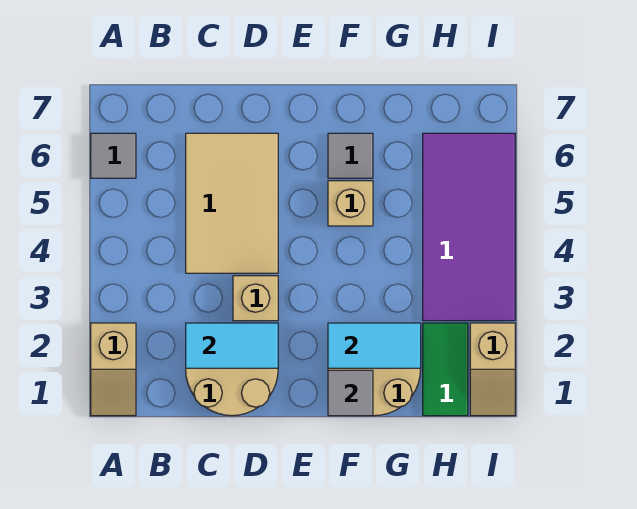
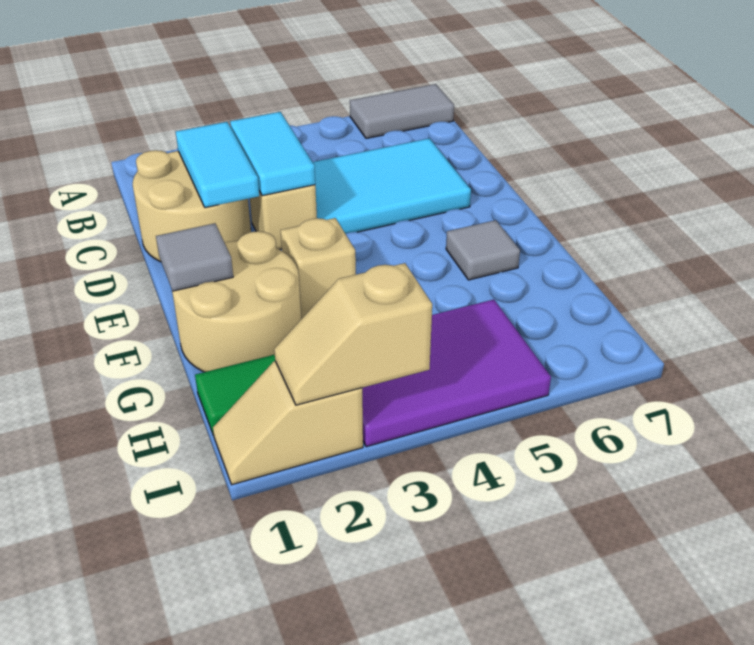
tan slope A1:A2 level 1 top 2 -> tan slope I2:I3 level 2 top 3
grey tile A6 level 1 -> grey tile A6:A7 level 1
tan tile C4:D6 level 1 -> cyan tile C4:D6 level 1
cyan tile F2:G2 level 2 -> cyan tile C3:D3 level 2
tan brick F5 level 1 -> tan brick F3 level 1
purple tile H3:I6 level 1 -> purple tile H3:I5 level 1

